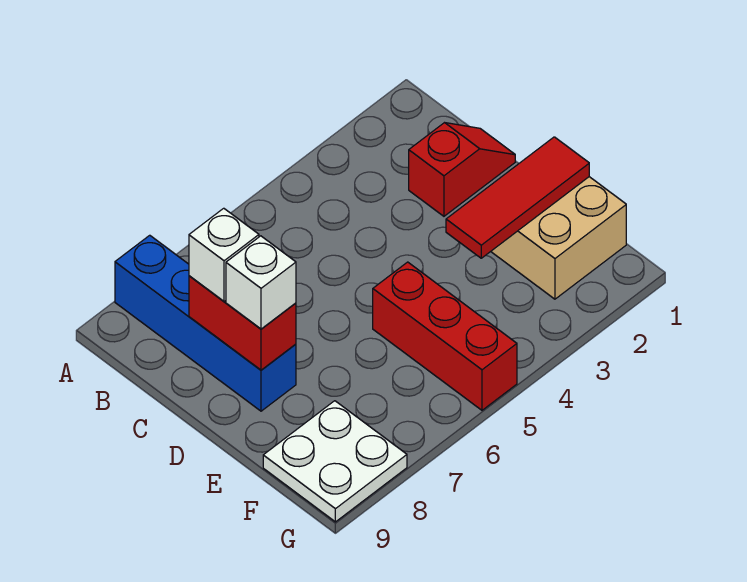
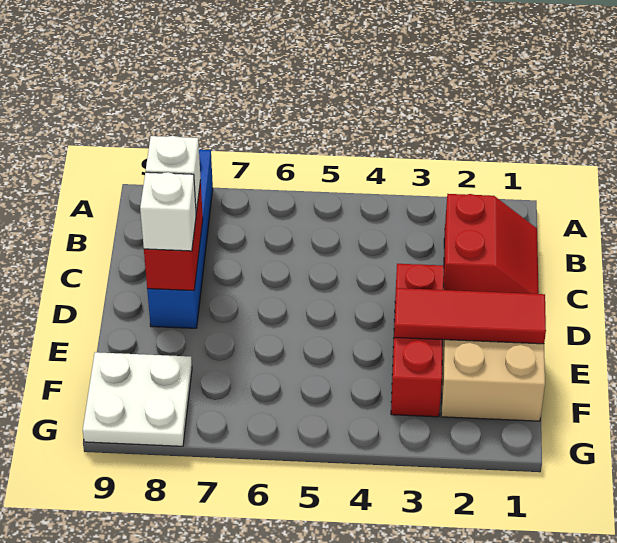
red slope C1:C2 level 1 top 2 -> red slope B1:C2 level 1 top 2
red brick E5:G5 level 1 -> red brick D3:F3 level 1

